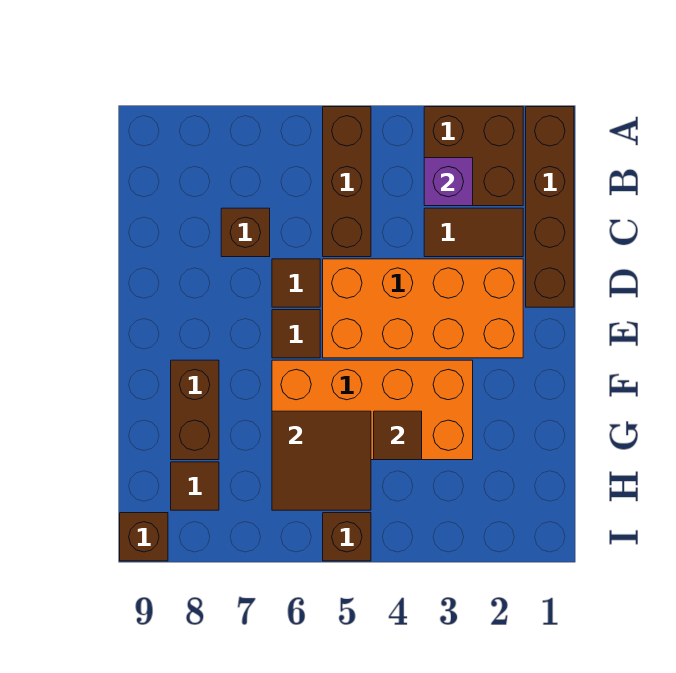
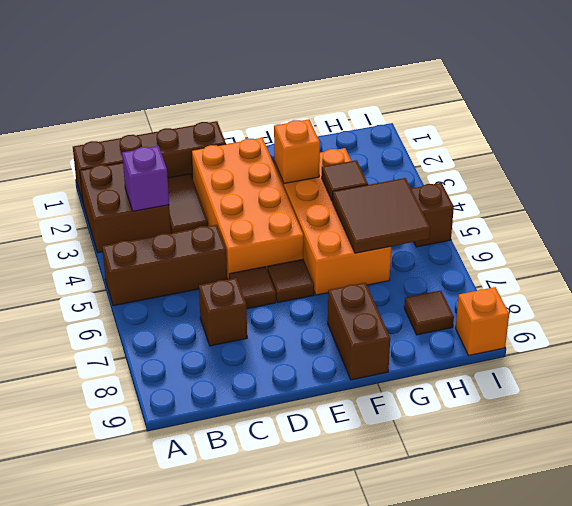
none -> orange brick F3 level 2
brown brick F8:G8 level 1 -> brown brick F8:F9 level 1
brown brick I9 level 1 -> orange brick I9 level 1

